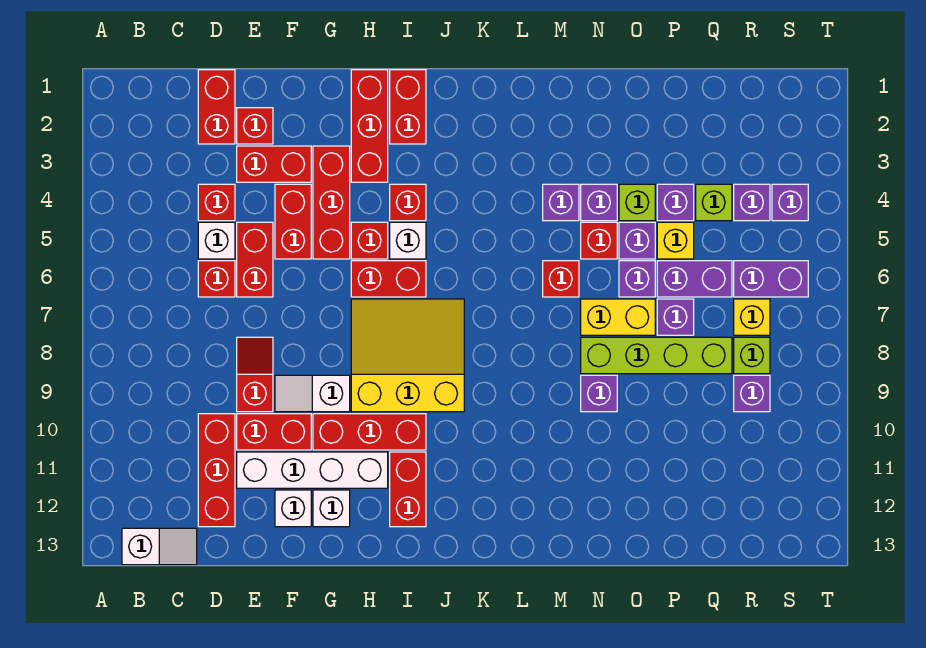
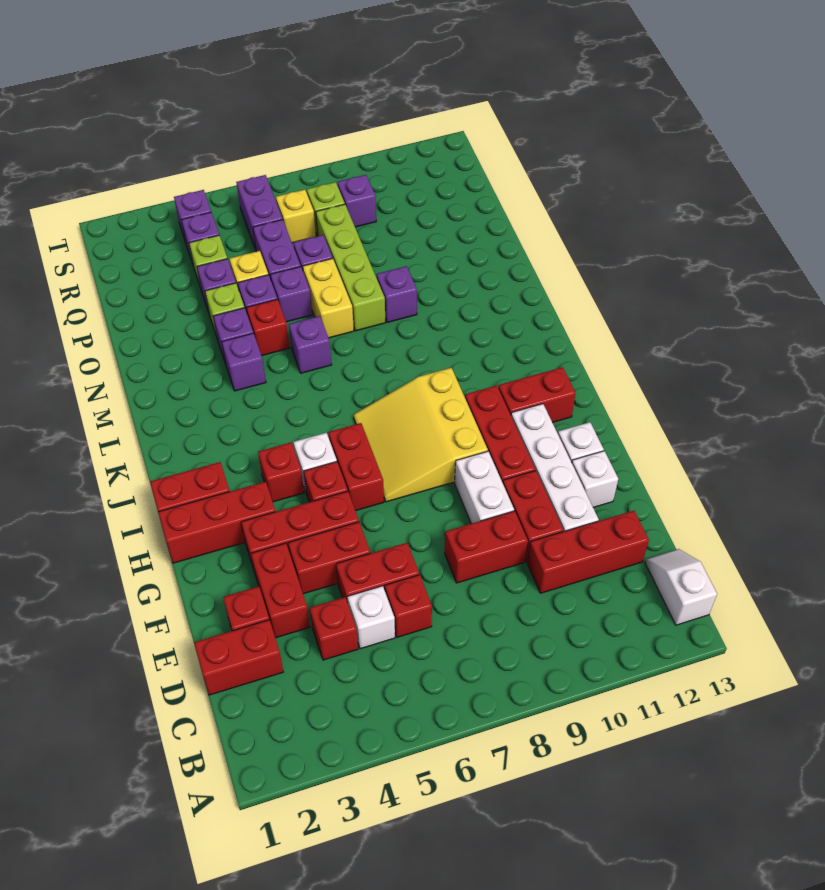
red slope E8:E9 level 1 top 9 -> red brick E8:E9 level 1
white slope F9:G9 level 1 top G -> white brick F9:G9 level 1
red brick M6 level 1 -> purple brick M6 level 1

